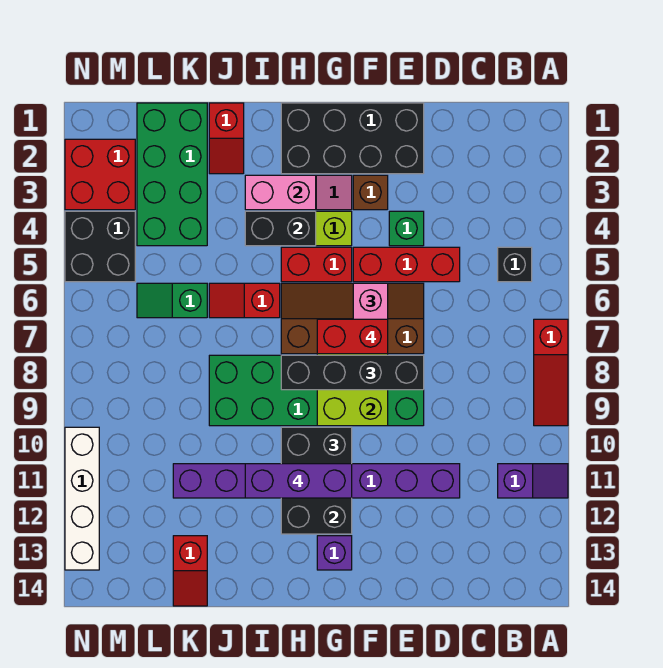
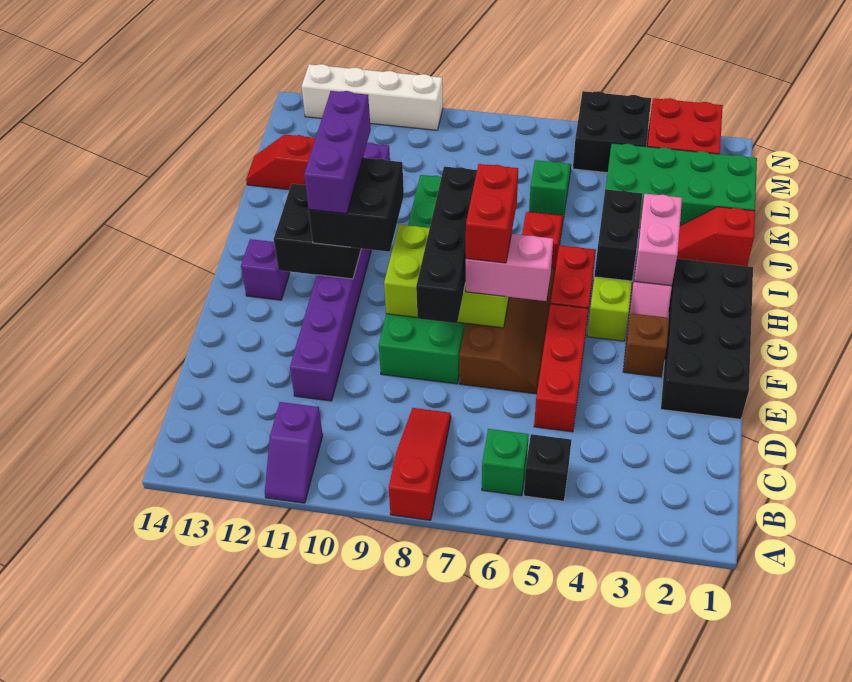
red slope A7:A9 level 1 top 7 -> red slope A8:C8 level 1 top A
green brick E4 level 1 -> green brick B6 level 1

